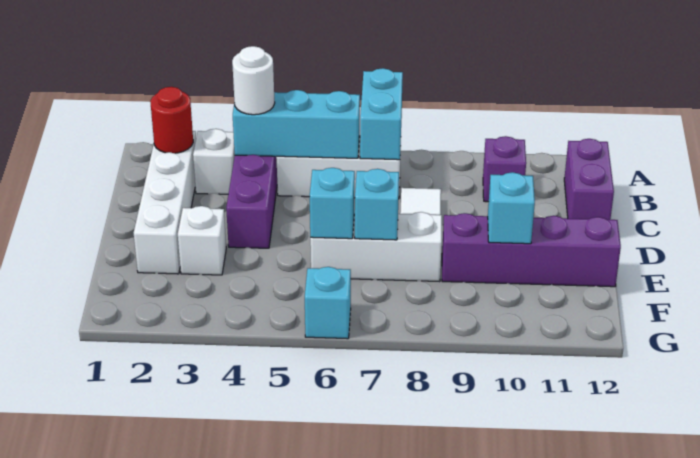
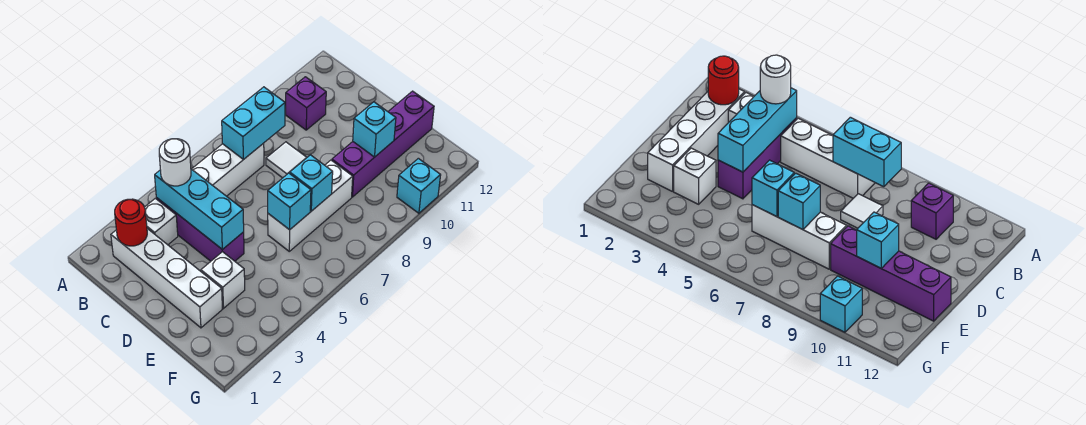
cyan brick A7:B7 level 2 -> cyan brick B7:B8 level 2
cyan brick B4:B6 level 2 -> cyan brick B4:D4 level 2
purple brick B12:C12 level 1 -> none
cyan brick G6 level 1 -> cyan brick G10 level 1

